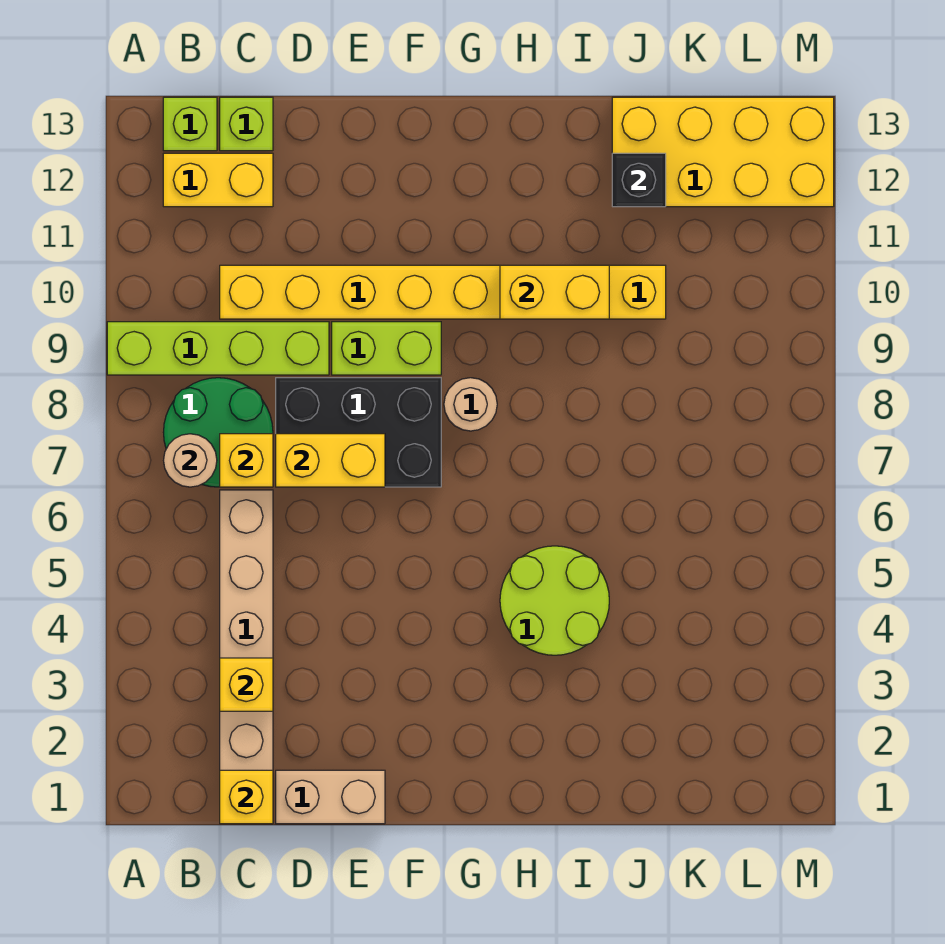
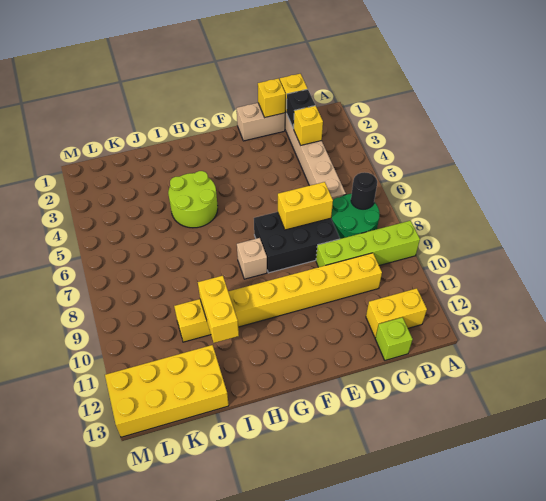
tan round brick B7 level 2 -> black round brick B7 level 2
lime brick B13 level 1 -> none
yellow brick C7 level 2 -> yellow brick D1 level 2
lime brick E9:F9 level 1 -> none
tan round brick G8 level 1 -> tan brick G8 level 1
yellow brick H10:I10 level 2 -> yellow brick I10:I11 level 2
black brick J12 level 2 -> black brick C2 level 2

